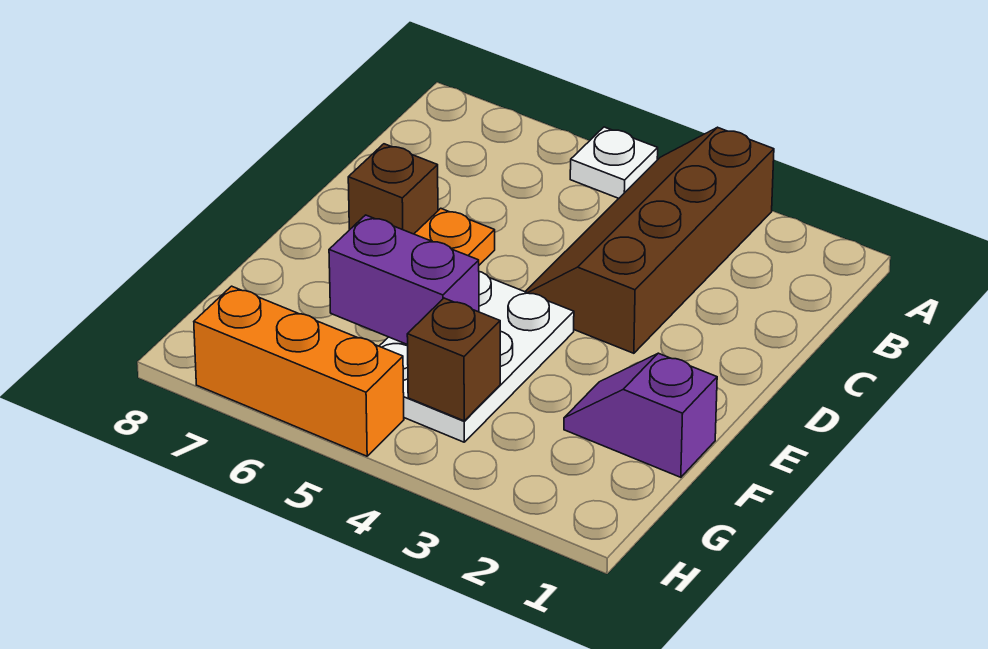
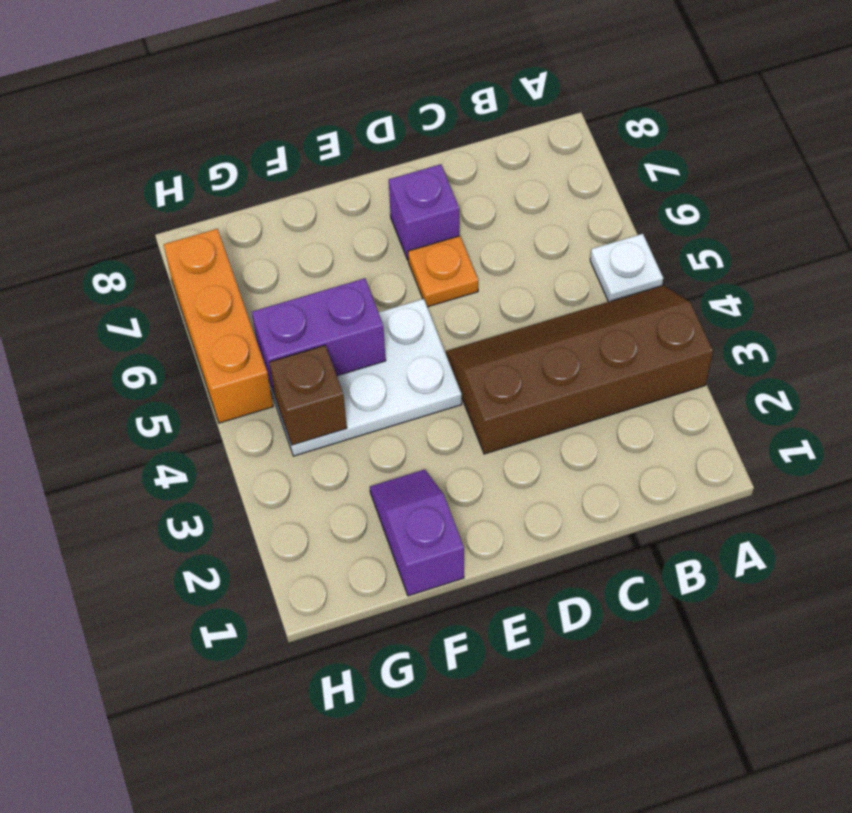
brown brick D7 level 1 -> purple brick D7 level 1
purple brick F5:F6 level 2 -> purple brick F5:G5 level 2

